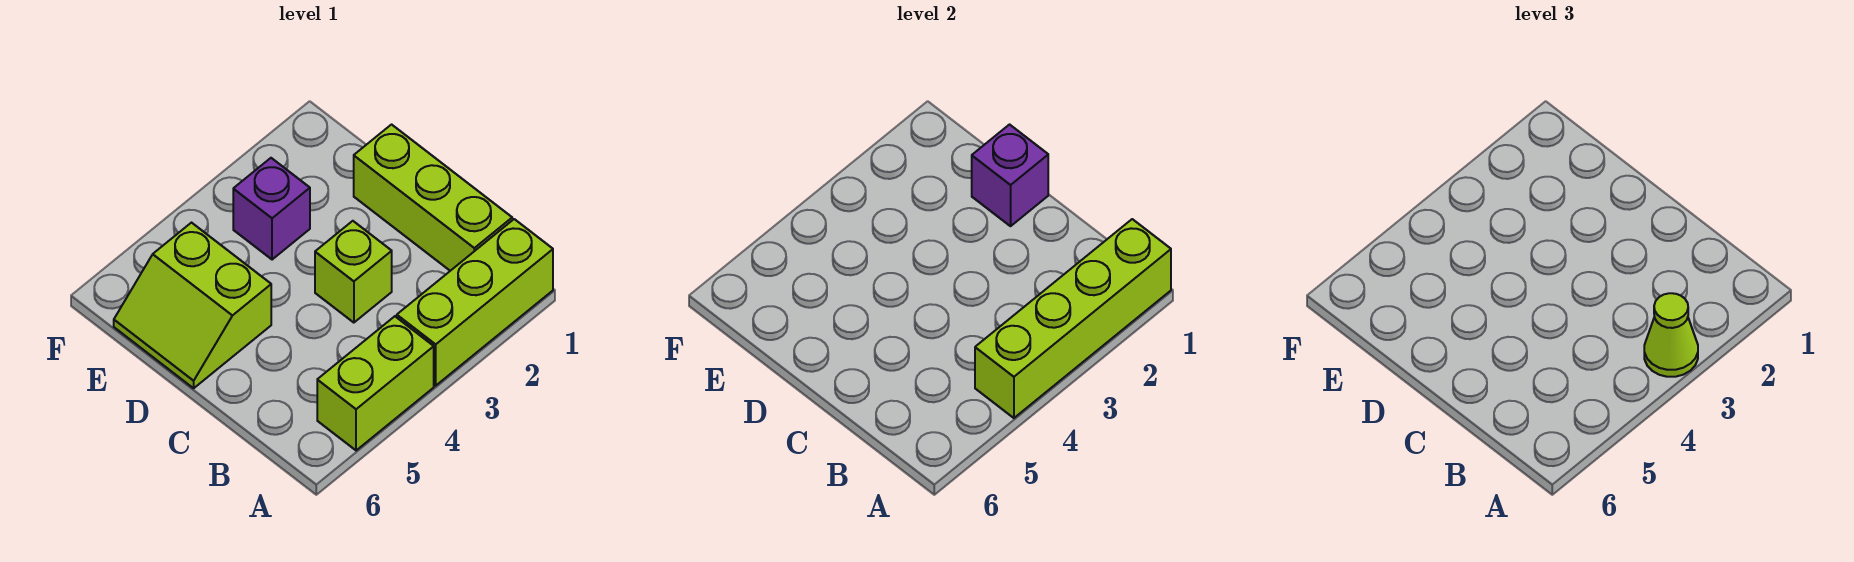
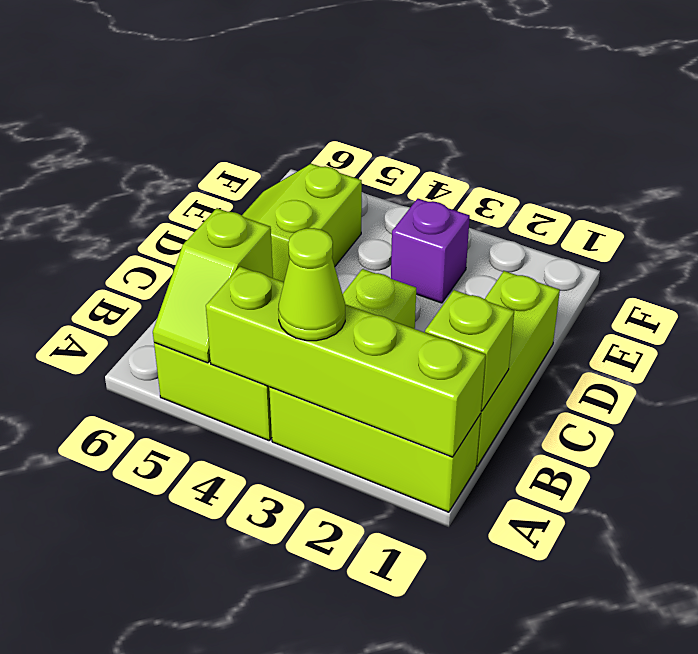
none -> lime slope A5:B5 level 2 top B
none -> lime brick B1 level 2
purple brick D1 level 2 -> none

